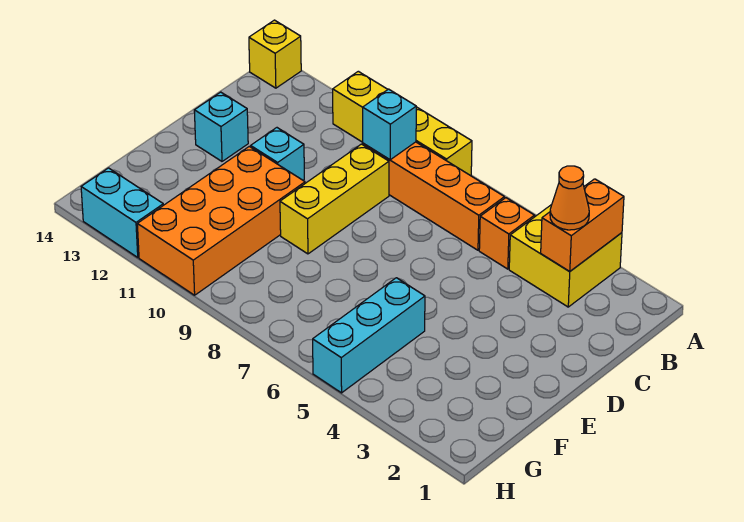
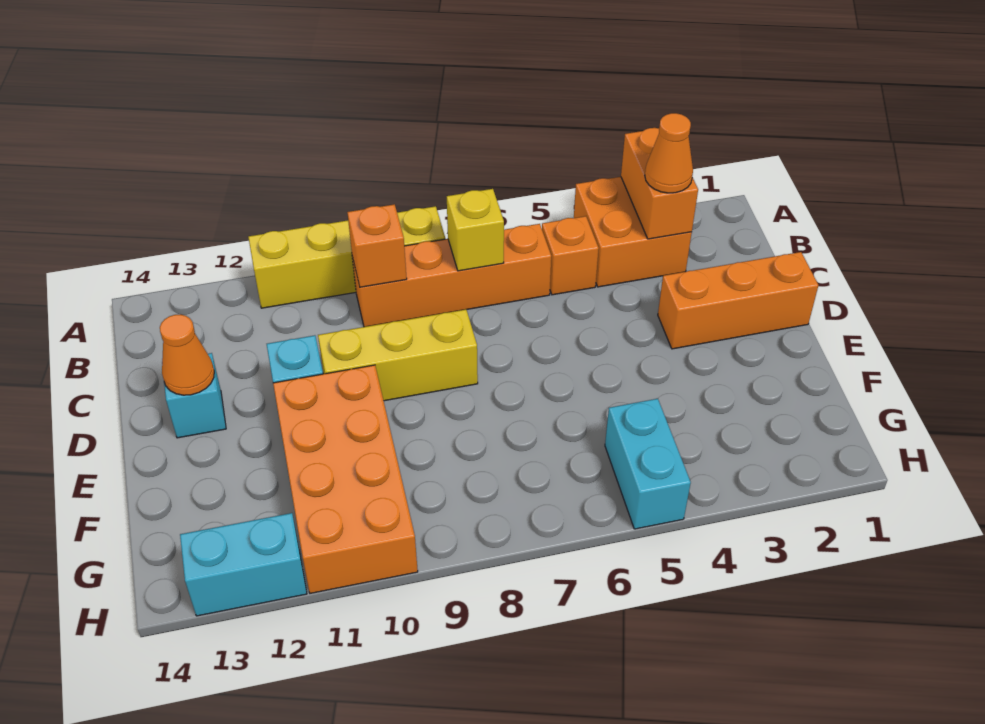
yellow brick A3:B4 level 1 -> orange brick A3:B4 level 1
yellow brick A14 level 1 -> yellow brick B7 level 2
cyan brick B9 level 2 -> orange brick B9 level 2
yellow brick C9:E9 level 1 -> yellow brick D8:D10 level 1
none -> orange brick D1:D3 level 1
none -> orange cone D13 level 2
cyan brick F5:H5 level 1 -> cyan brick G5:H5 level 1

